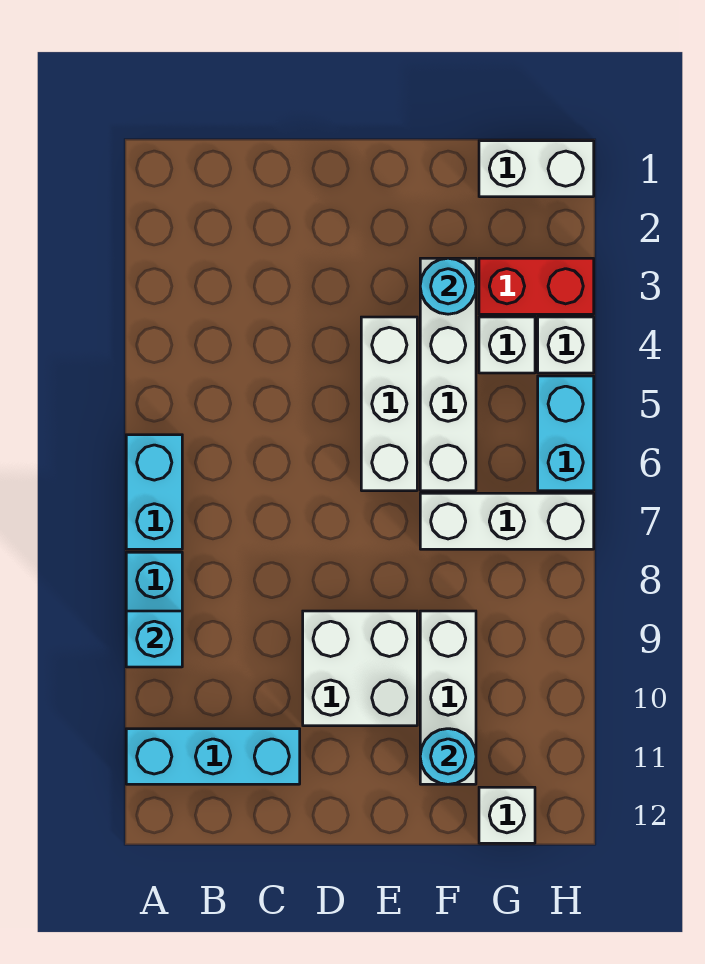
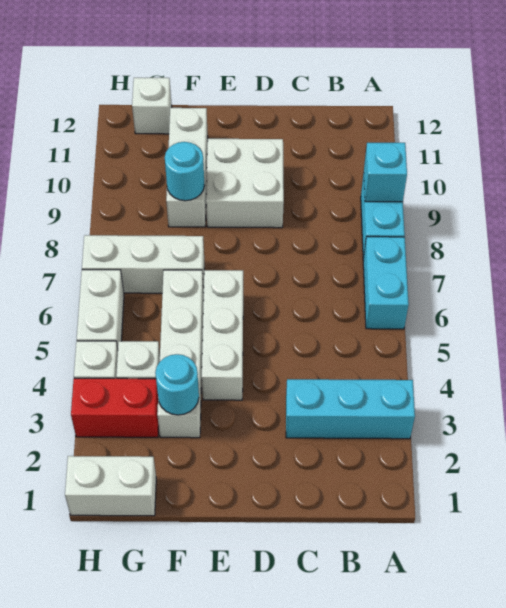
cyan brick A11:C11 level 1 -> cyan brick A3:C3 level 1
cyan round brick F11 level 2 -> cyan round brick F9 level 2
cyan brick H5:H6 level 1 -> white brick H5:H6 level 1

